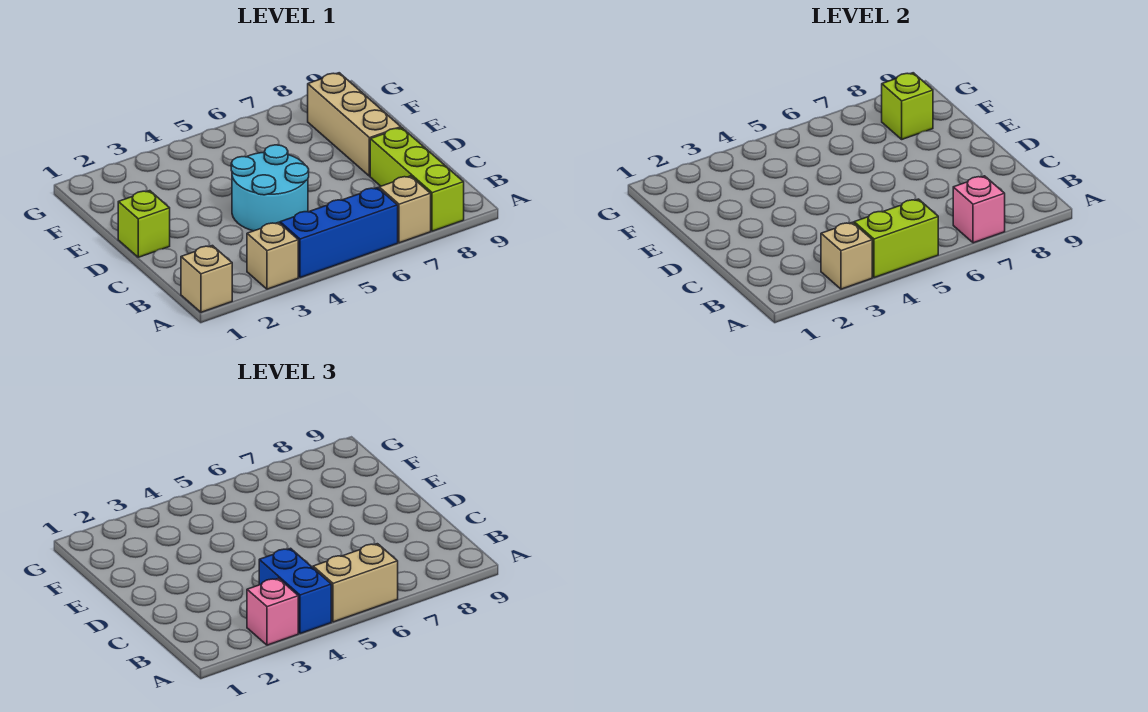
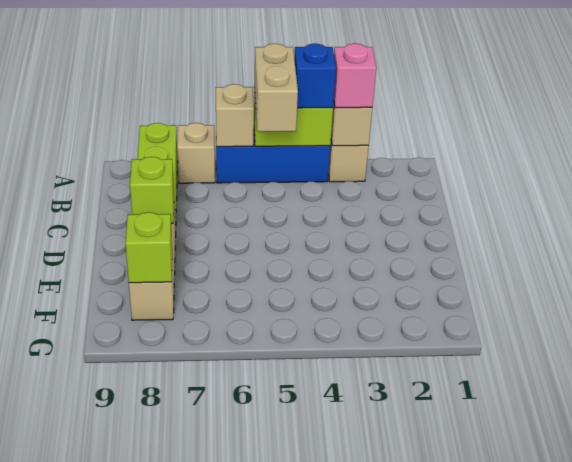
tan brick A1 level 1 -> tan brick A6 level 2
blue brick A4:B4 level 3 -> blue brick A4 level 3
tan brick A5:A6 level 3 -> tan brick A5:B5 level 3
pink brick A7 level 2 -> none
cyan round brick C4:D5 level 1 -> none
lime brick D1 level 1 -> lime brick D8 level 2

